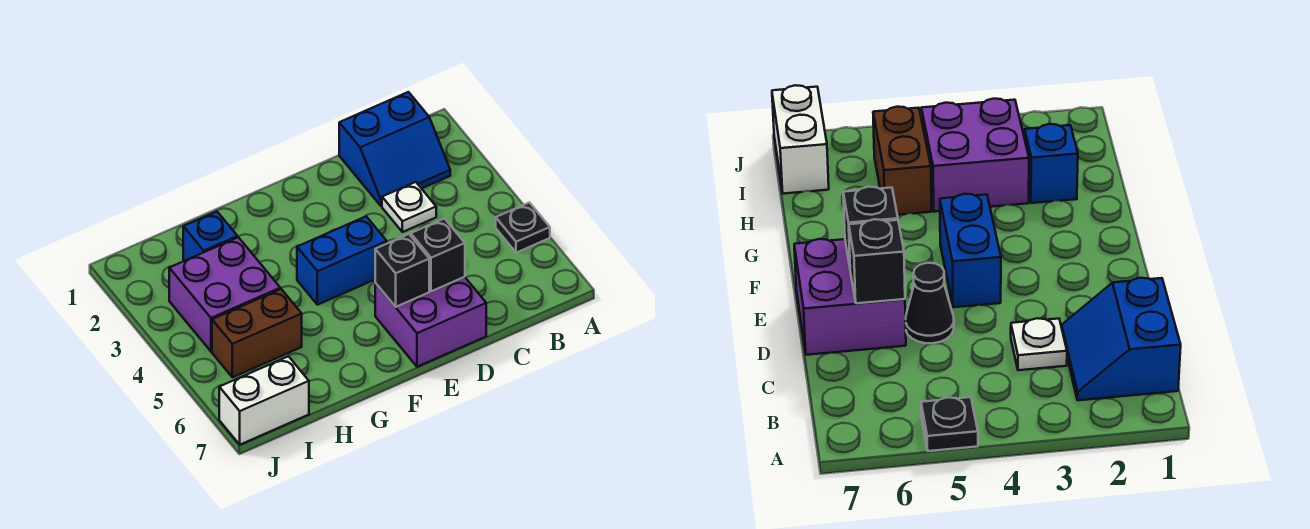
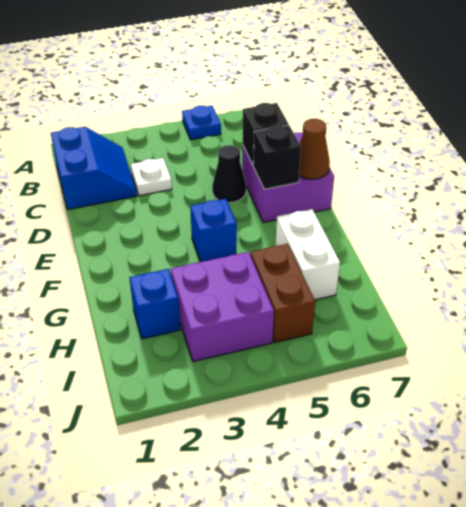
black plate A5 level 1 -> blue plate A5 level 1
blue brick E4:F4 level 1 -> blue brick F4 level 1
none -> brown cone E7 level 2
white brick I7:J7 level 1 -> white brick G6:H6 level 1

